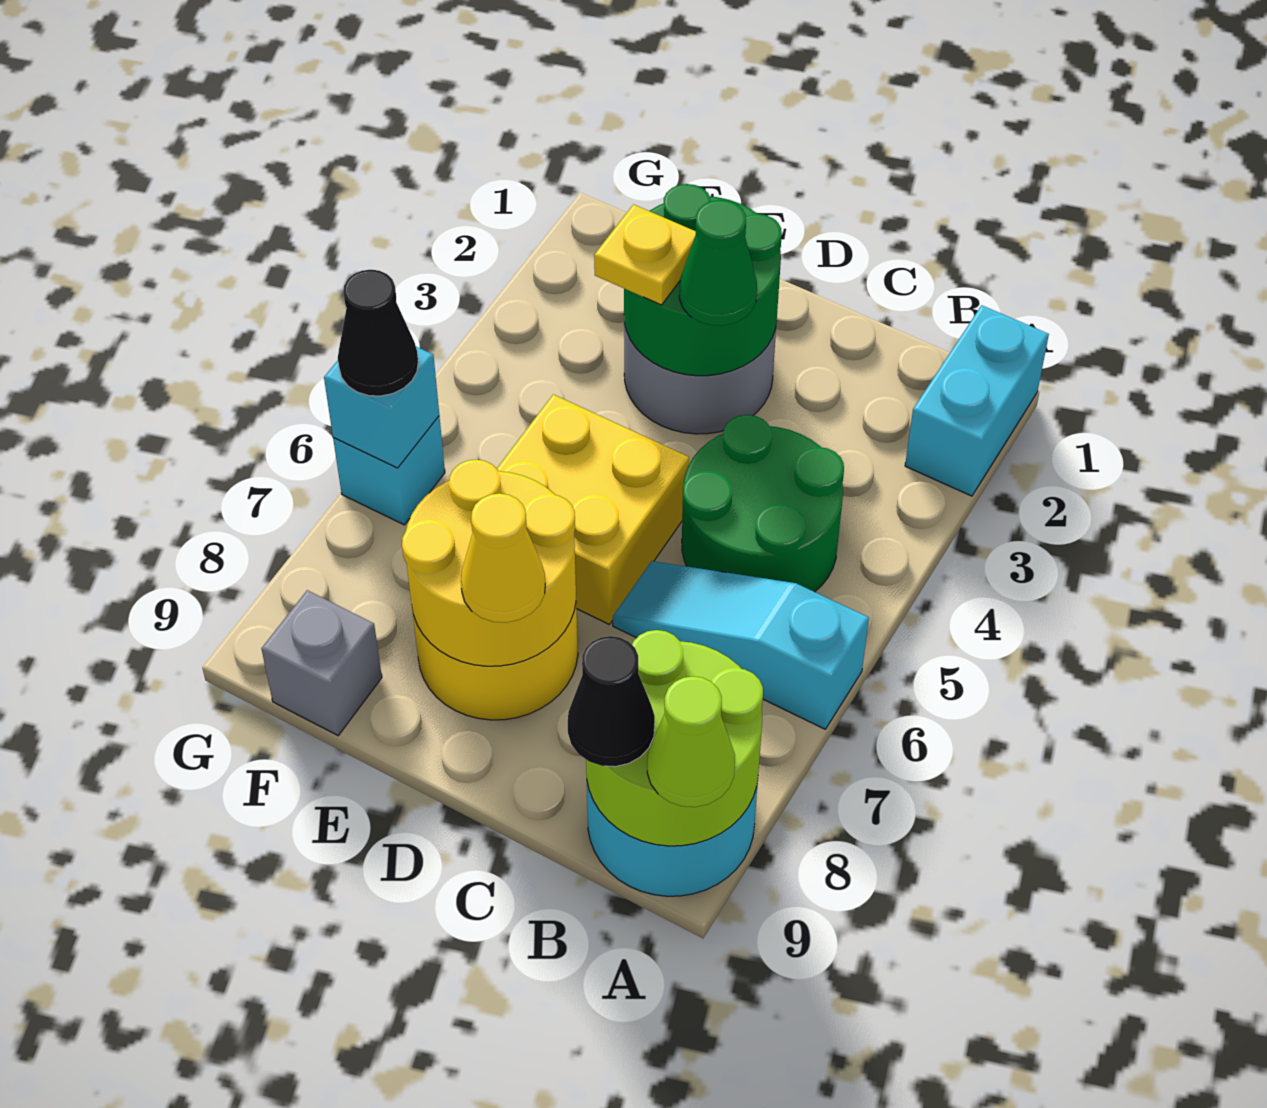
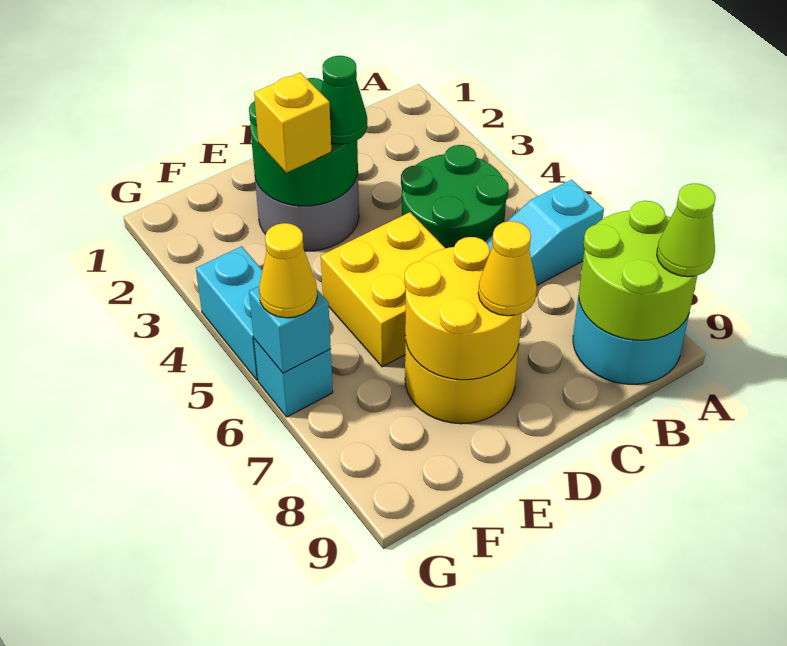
cyan brick A1:A2 level 1 -> cyan brick G4:G5 level 1
black cone B9 level 3 -> none
yellow plate E3 level 3 -> yellow brick E3 level 3
grey brick F9 level 1 -> none
black cone G6 level 3 -> yellow cone G6 level 3

